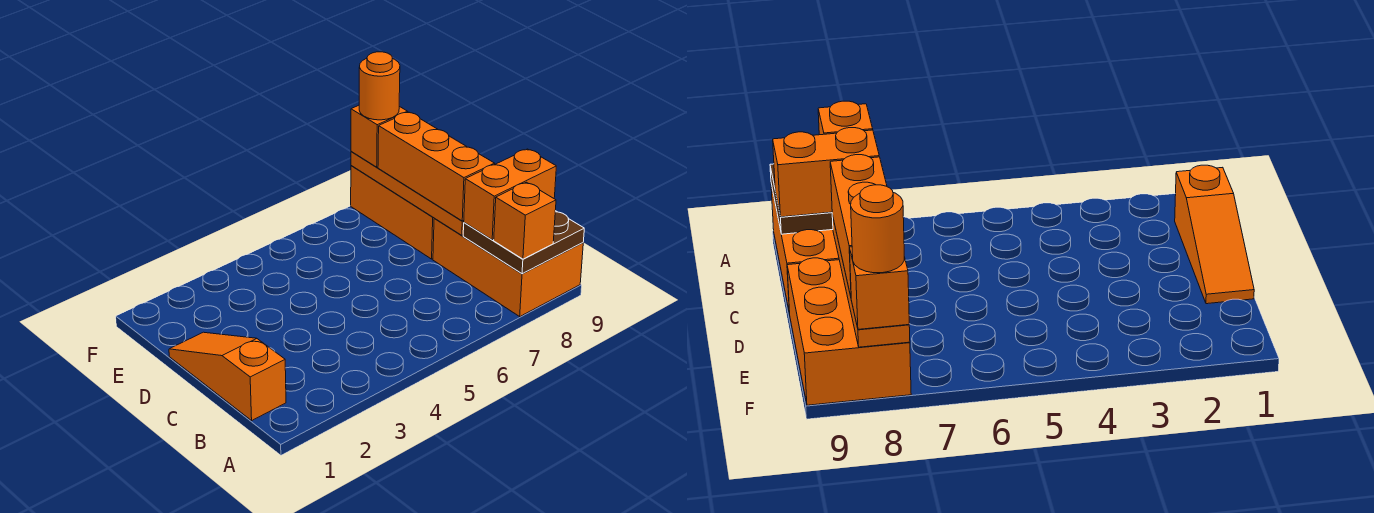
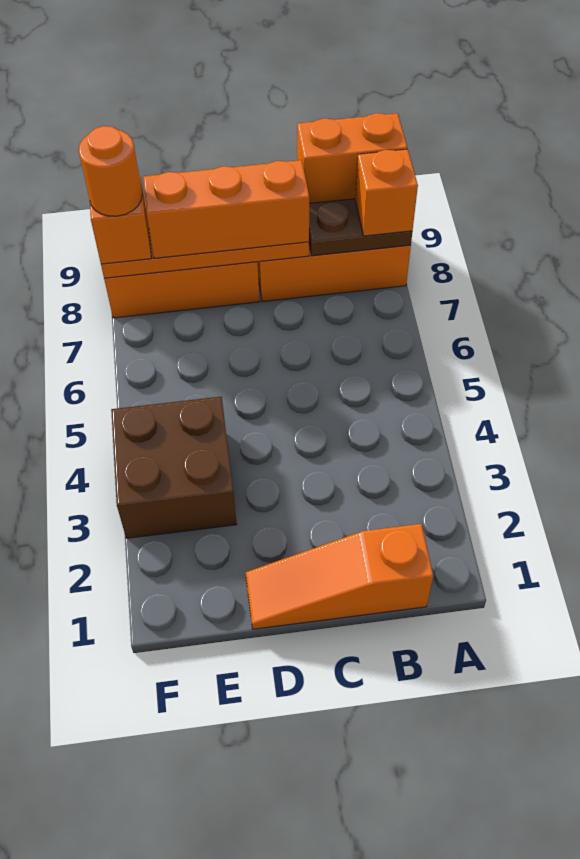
orange brick B8:B9 level 3 -> orange brick A9:B9 level 3
none -> brown brick E3:F4 level 1

